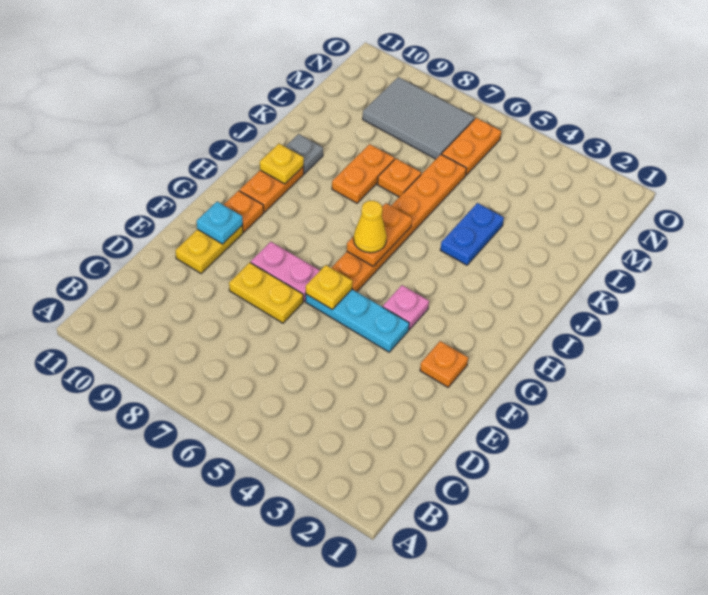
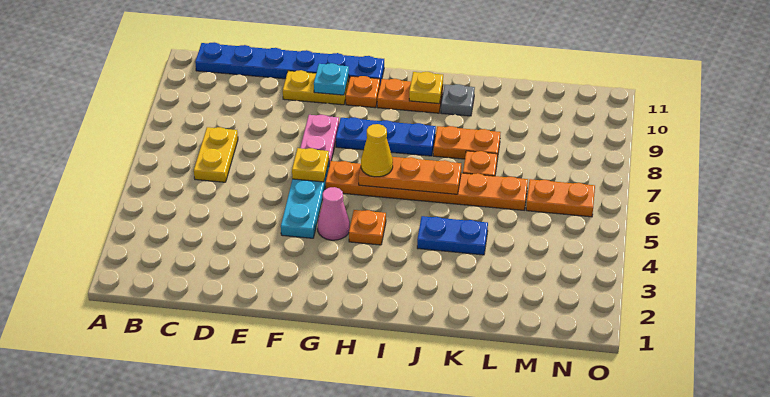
none -> blue plate B11:G11 level 1
yellow plate E7:E8 level 1 -> yellow plate C6:C7 level 1
orange plate F2 level 1 -> orange plate H4 level 1
pink plate G4 level 1 -> pink cone G4 level 1
none -> blue plate G8:I8 level 1
orange plate H6:I6 level 2 -> orange plate H6:J6 level 2
grey tile M7:N9 level 1 -> none

